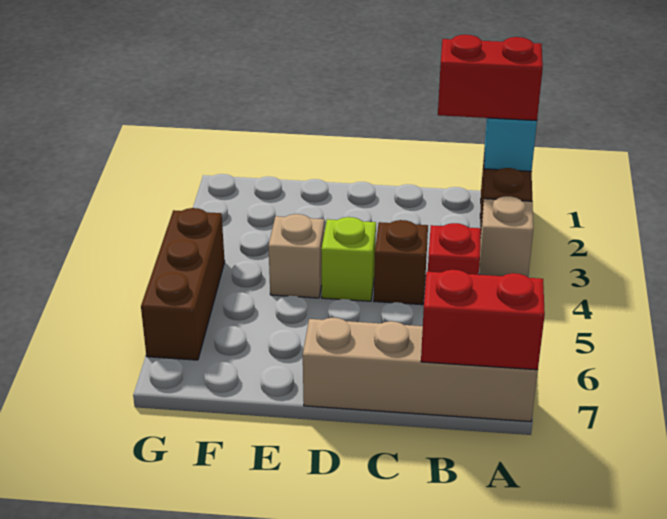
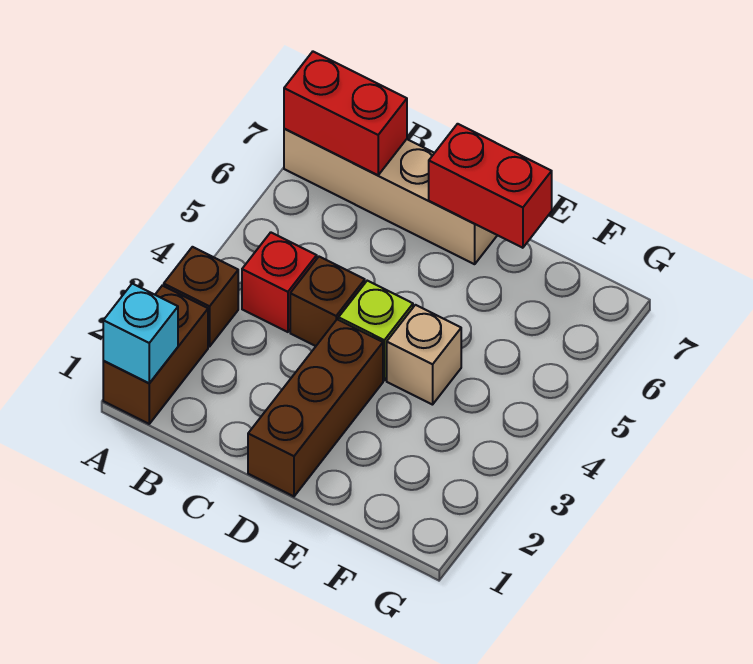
red brick A1:B1 level 3 -> red brick D7:E7 level 2
tan brick A3 level 1 -> brown brick A3 level 1
brown brick G4:G6 level 1 -> brown brick D1:D3 level 1

